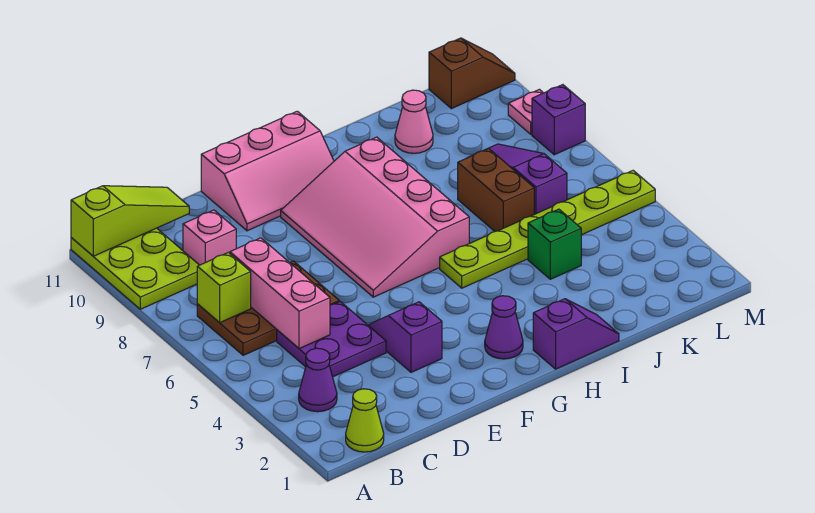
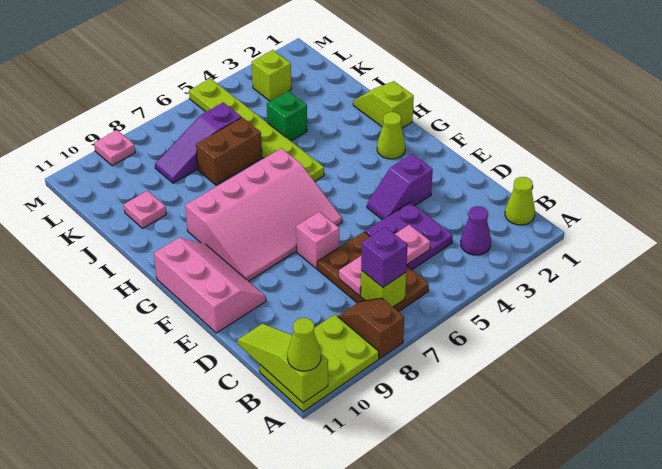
none -> lime cone A11 level 3
pink brick C5:C7 level 2 -> pink plate C5:C7 level 2
pink brick C9 level 1 -> pink brick E7 level 1
purple cone G2 level 1 -> lime cone G2 level 1
purple slope H1:I1 level 1 top H -> lime slope H1:I1 level 1 top H
pink cone J10 level 1 -> pink plate J10 level 1
none -> lime brick L3 level 1
brown slope L11:M11 level 1 top L -> brown slope A8:B8 level 1 top A
purple brick M8 level 1 -> purple brick B7 level 3

